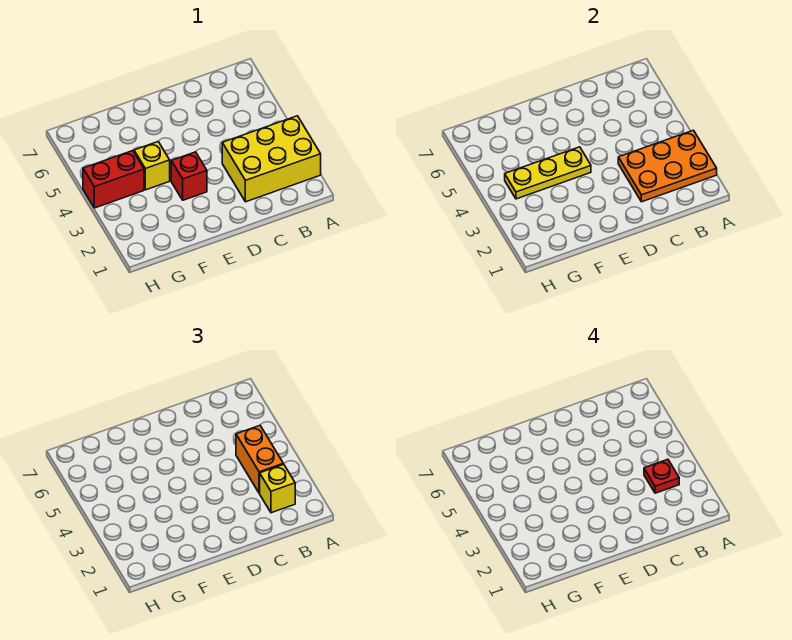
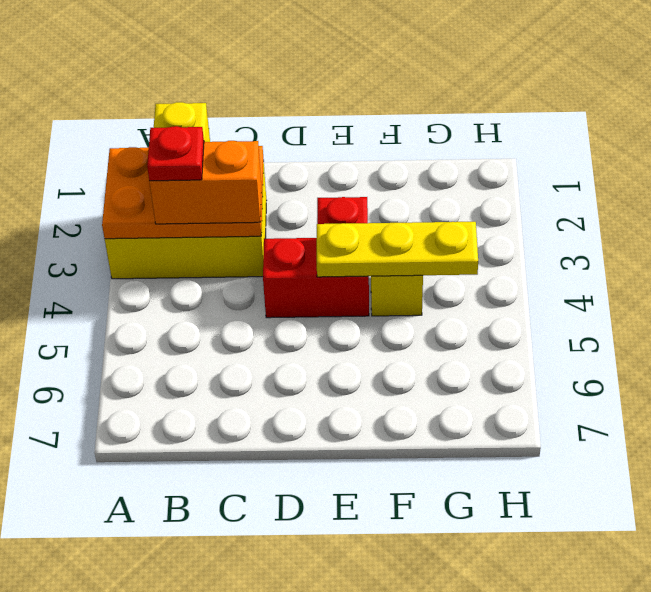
orange brick B3:B4 level 3 -> orange brick B3:C3 level 3
red brick G4:H4 level 1 -> red brick D4:E4 level 1

